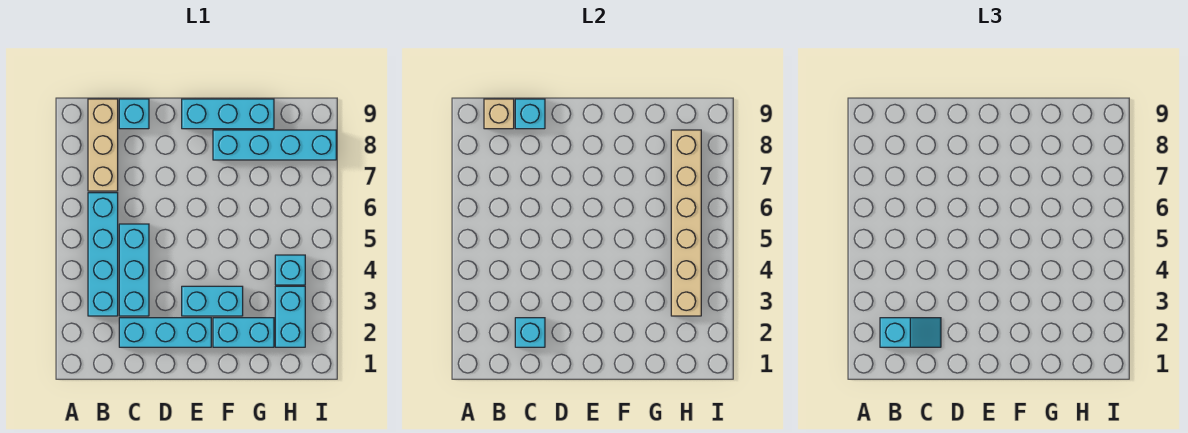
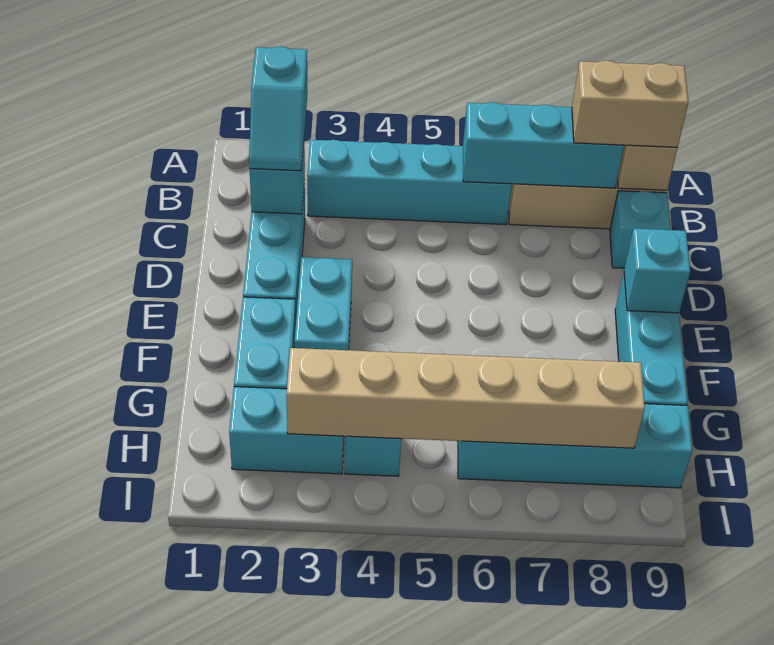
none -> tan brick B8:B9 level 3
cyan brick C3:C5 level 1 -> cyan brick B6:B8 level 2
cyan brick C9 level 2 -> cyan brick E9 level 2
cyan brick F8:I8 level 1 -> cyan brick H6:H9 level 1

